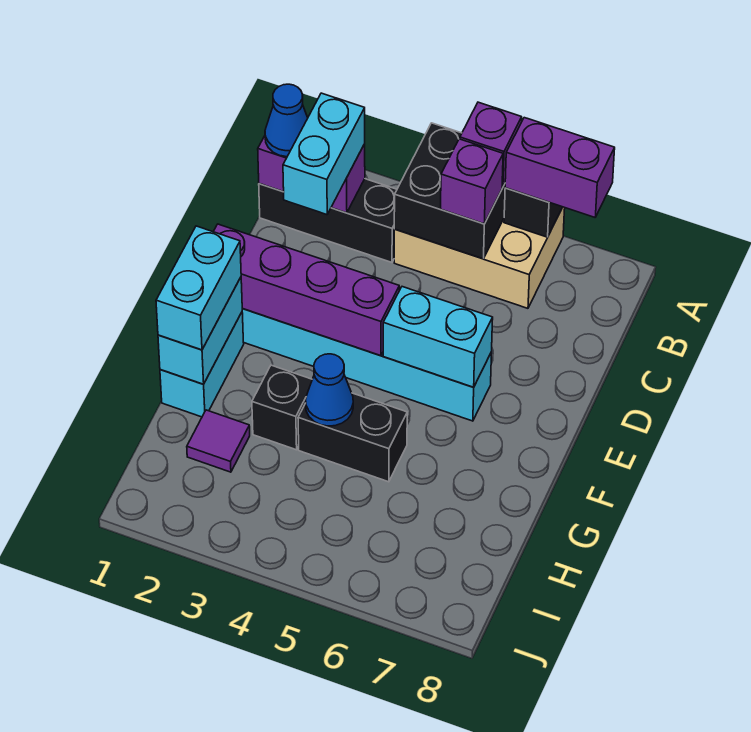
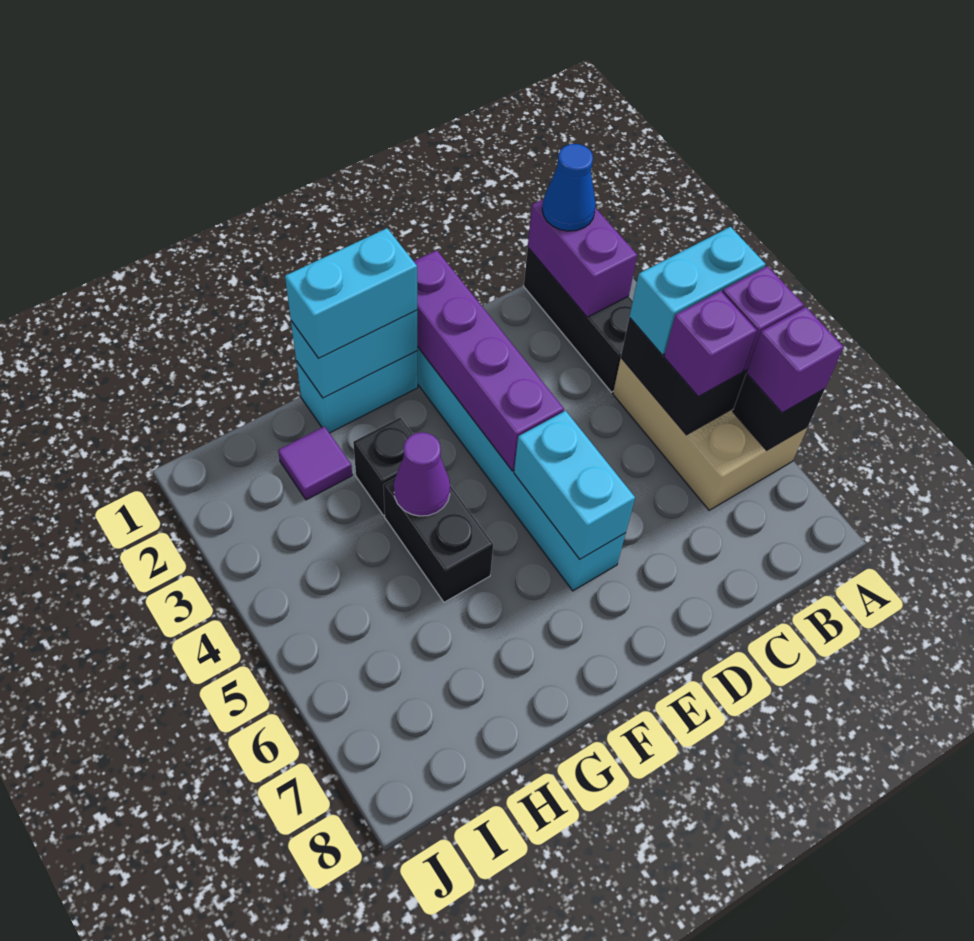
purple brick A6:A7 level 3 -> purple brick A6 level 3
cyan brick B2:C2 level 3 -> cyan brick A4:B4 level 3
blue cone G4 level 2 -> purple cone G4 level 2

